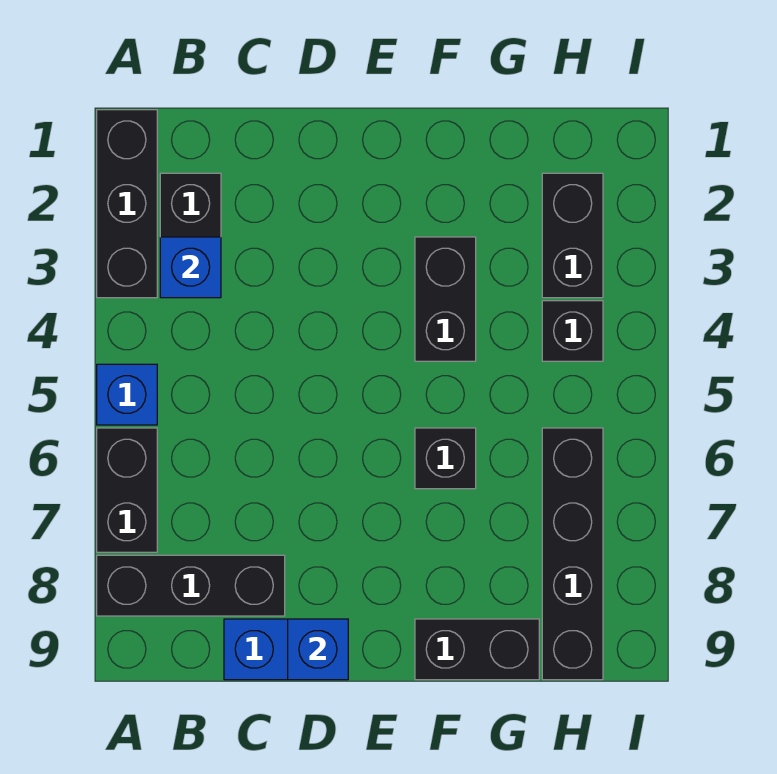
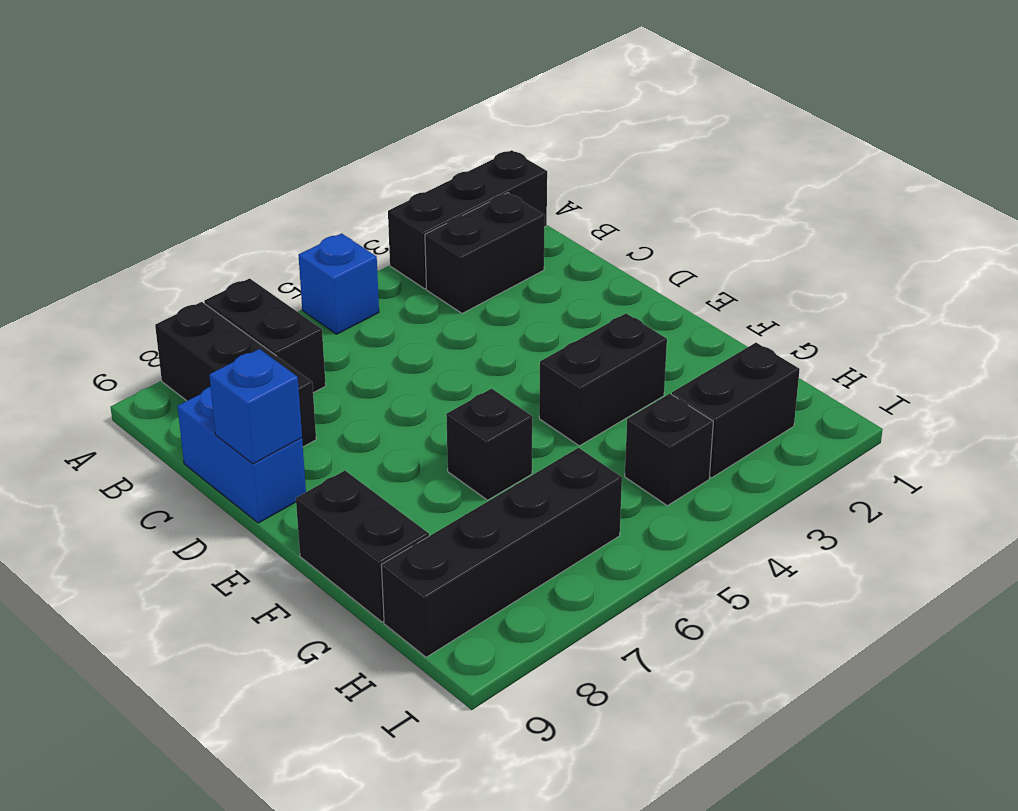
black brick A6:A7 level 1 -> black brick A7:B7 level 1
blue brick B3 level 2 -> none

